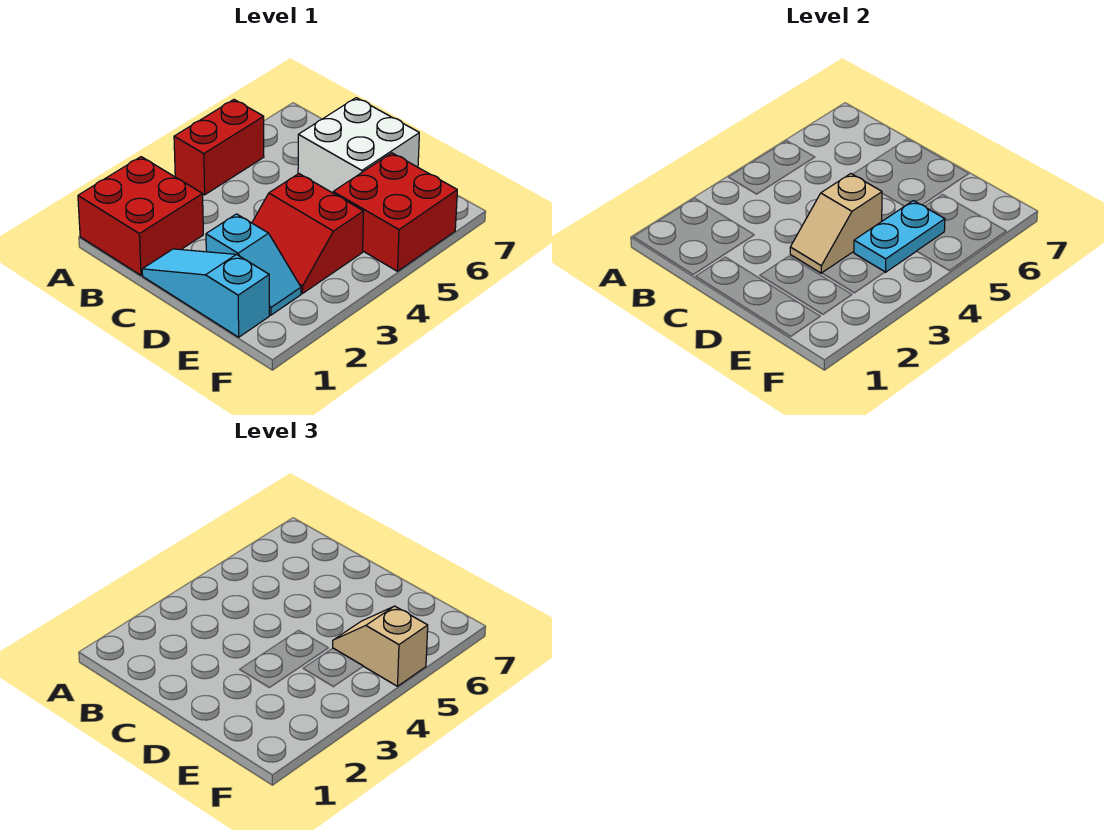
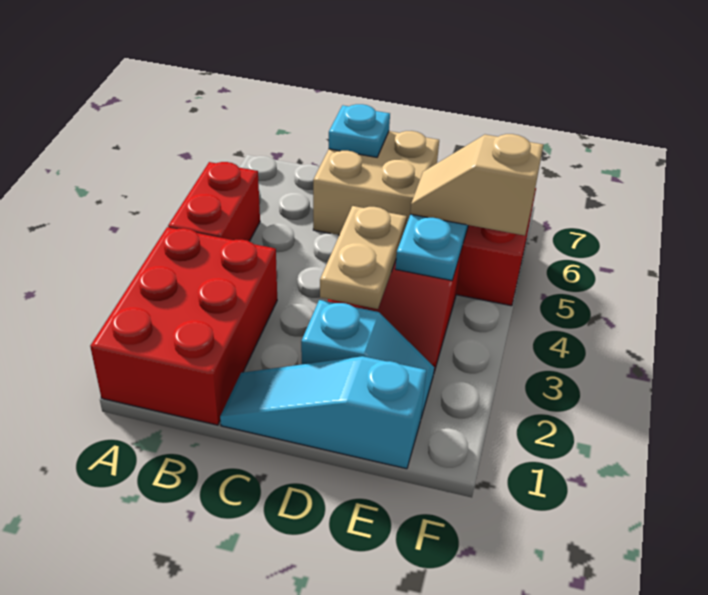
red brick A1:B2 level 1 -> red brick A1:B3 level 1
white brick C6:D7 level 1 -> tan brick C6:D7 level 1
none -> cyan plate C7 level 2
tan slope D3:D4 level 2 top 4 -> tan plate D3:D4 level 2

